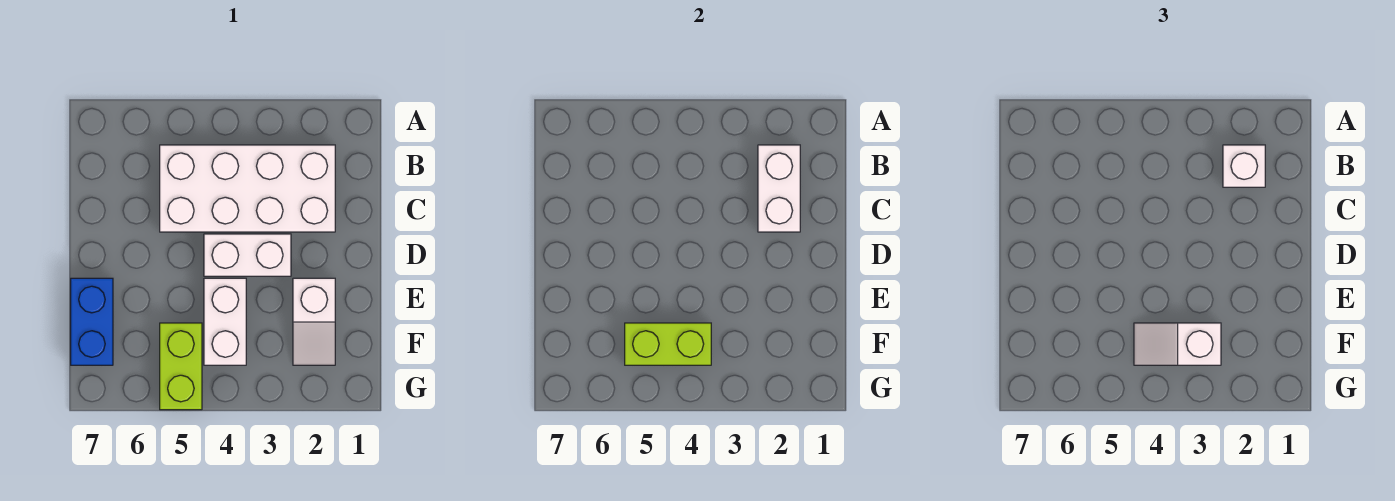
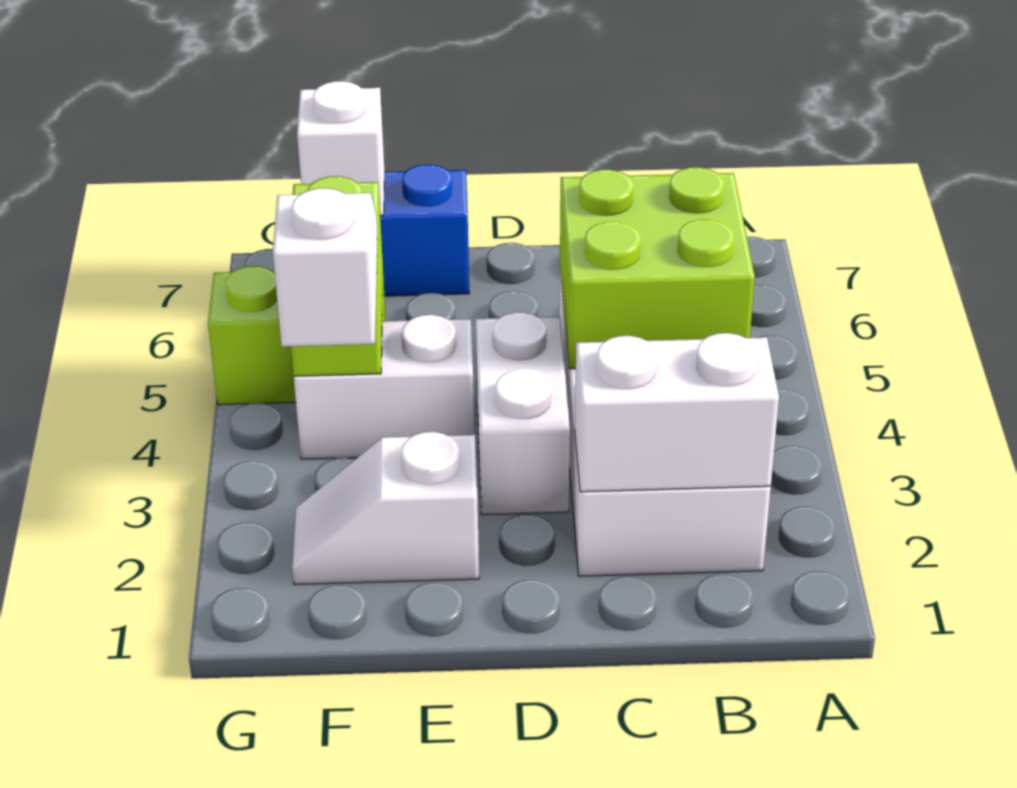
white brick B2 level 3 -> white brick F7 level 2
none -> lime brick B4:C5 level 2

